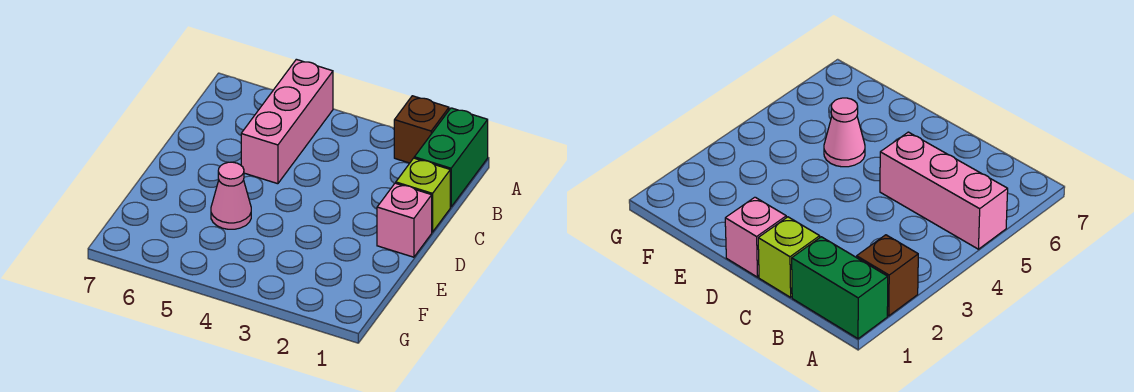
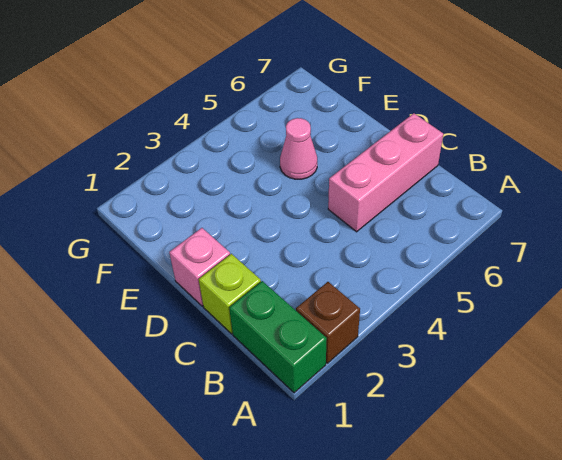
pink brick A5:C5 level 1 -> pink brick C5:C7 level 1

